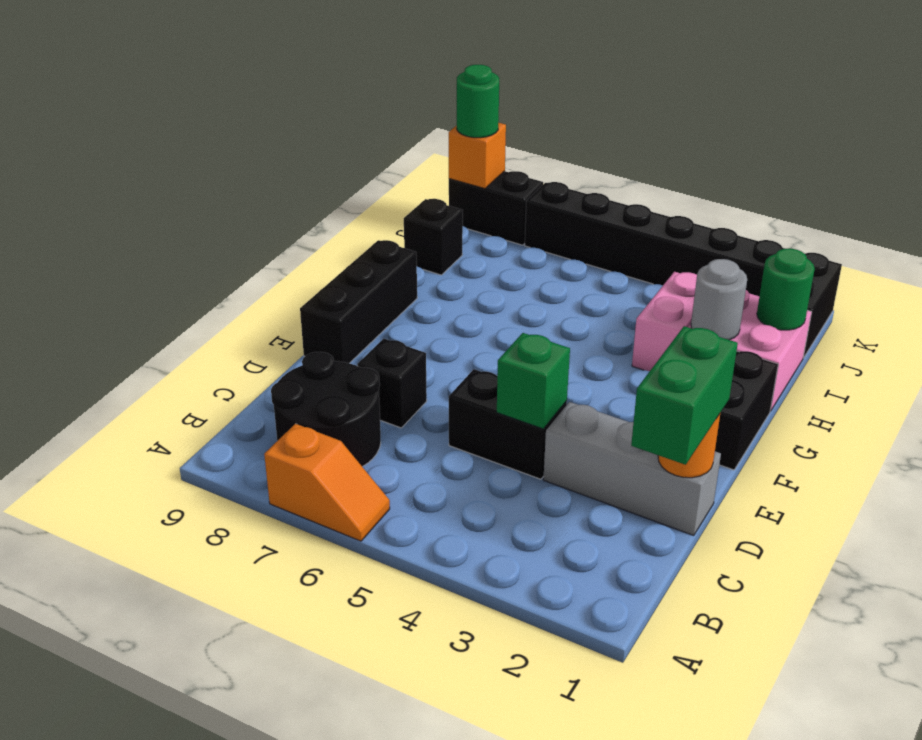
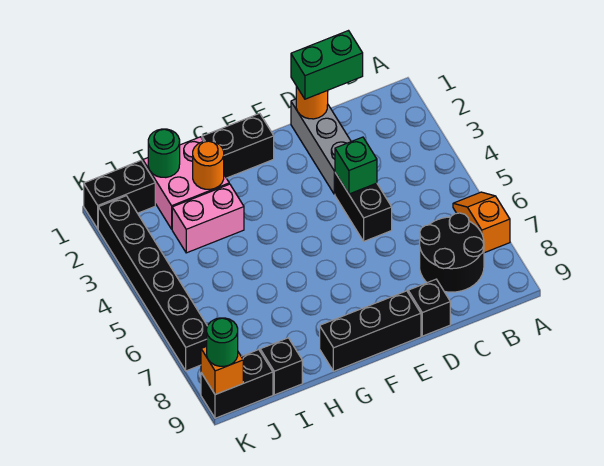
black brick D7 level 1 -> black brick D9 level 1
grey round brick H2 level 2 -> orange round brick H2 level 2
black brick K8:K9 level 1 -> black brick J9:K9 level 1

